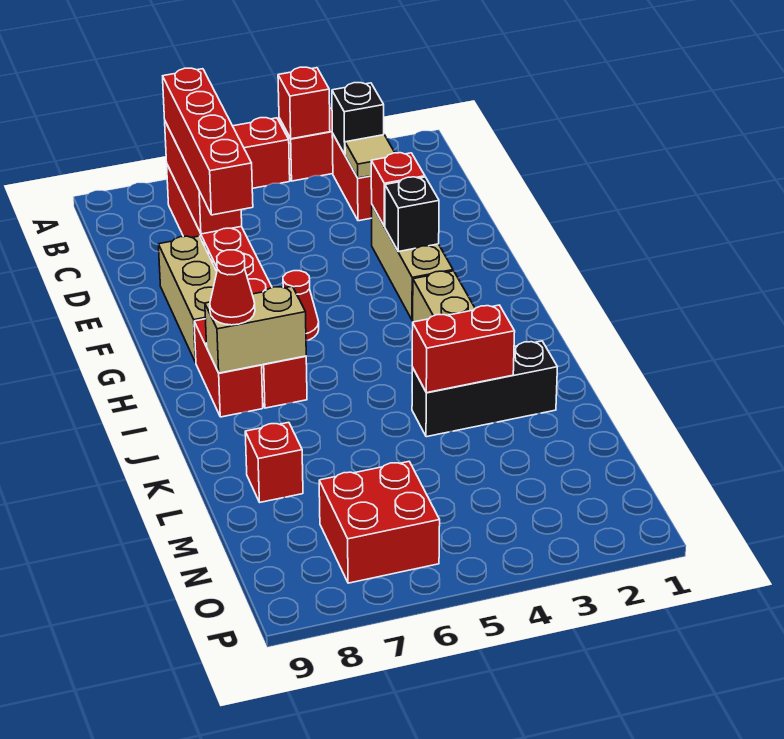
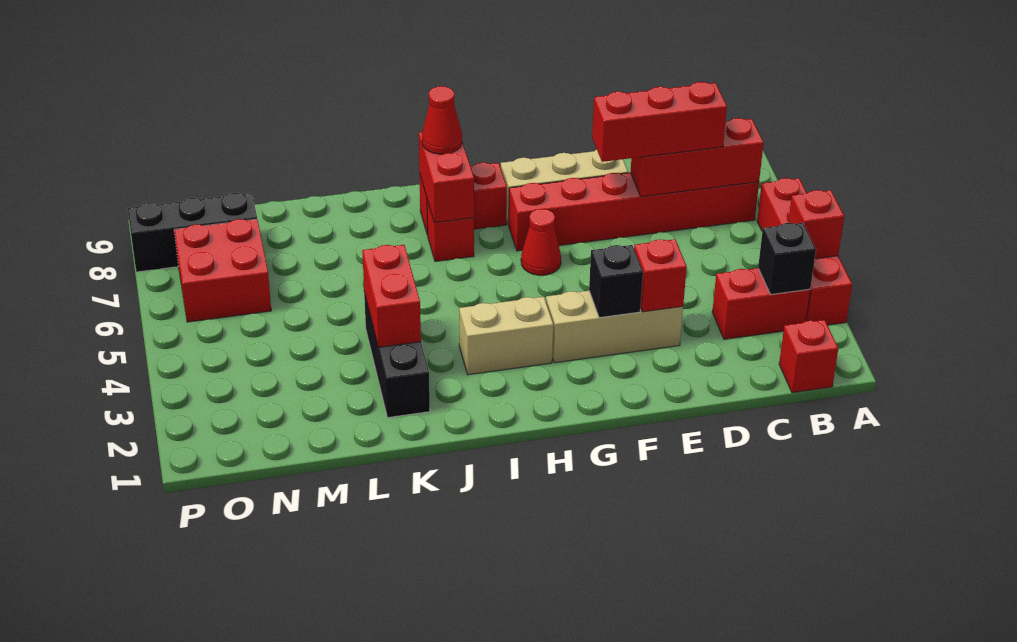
red brick B7:E7 level 3 -> red brick C7:E7 level 3
tan tile C3 level 2 -> none
tan brick I7:I8 level 2 -> red brick I7:I8 level 2
red brick L8 level 1 -> red brick B1 level 1
none -> black brick N8:P8 level 1

